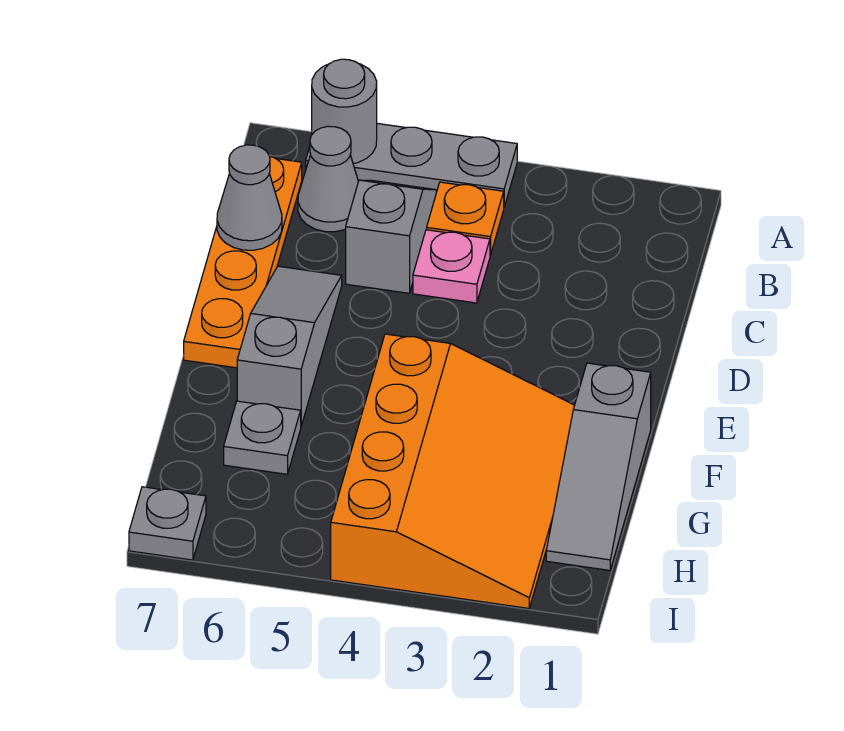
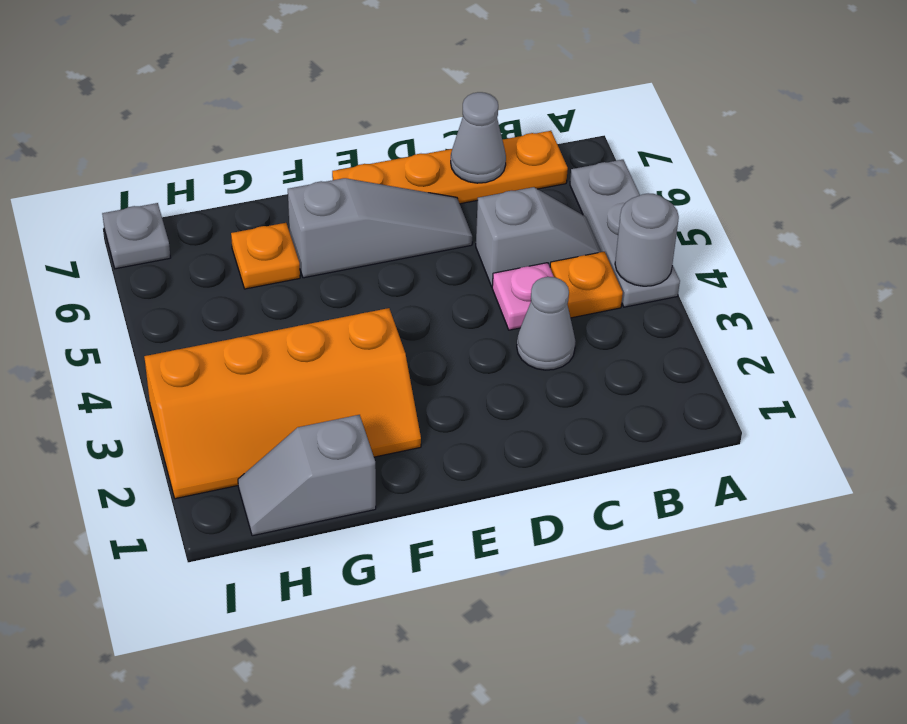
grey round brick A6 level 2 -> grey round brick A4 level 2
grey cone B6 level 1 -> grey cone C3 level 1
grey slope F1:H1 level 1 top F -> grey slope G1:H1 level 1 top G
orange slope F2:I4 level 1 top 4 -> orange slope F2:I3 level 1 top 3
grey plate G6 level 1 -> orange plate G6 level 1

